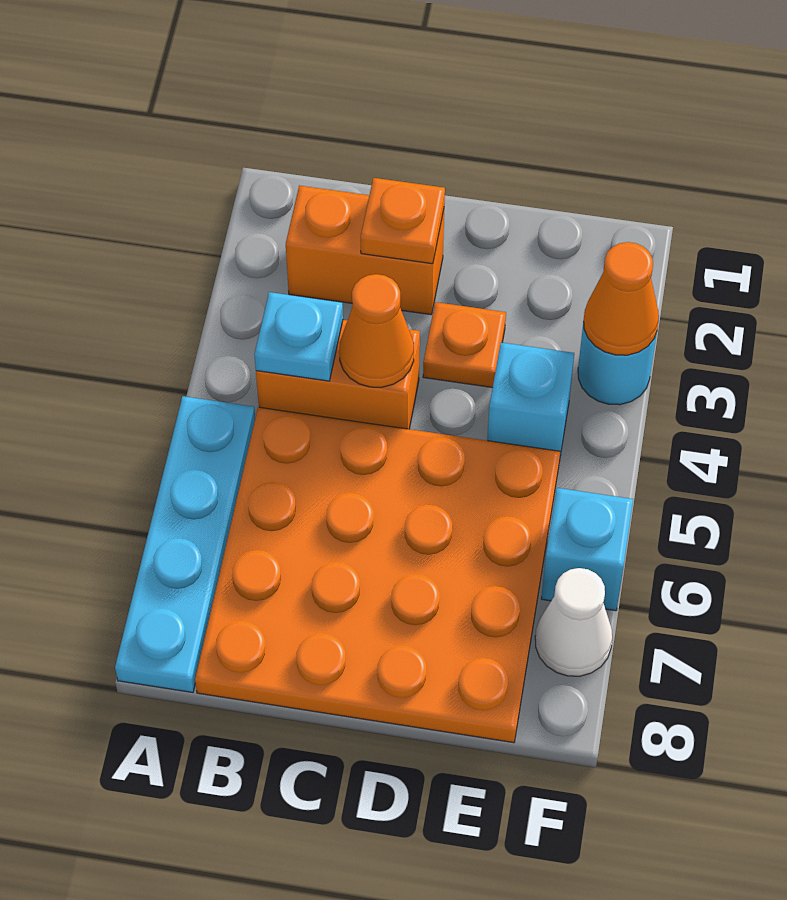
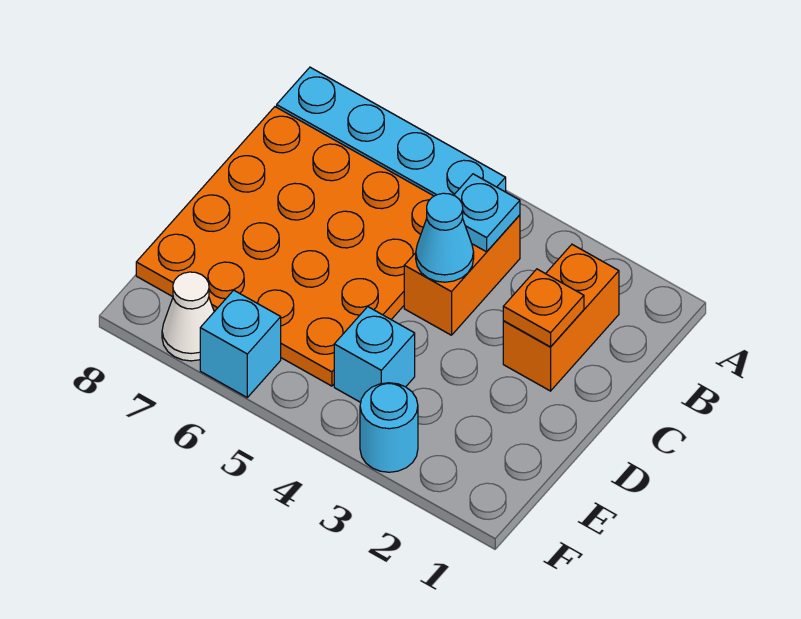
orange cone C4 level 2 -> cyan cone C4 level 2
orange plate D3 level 1 -> none
orange cone F3 level 2 -> none

